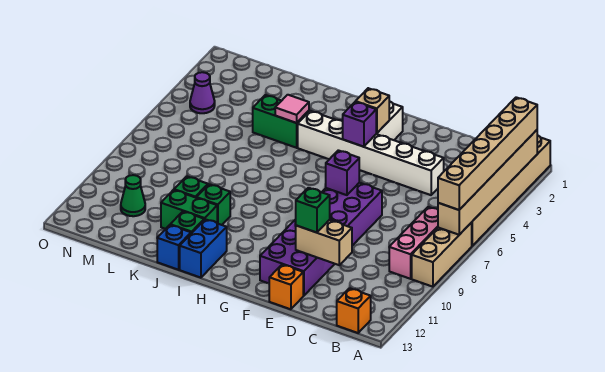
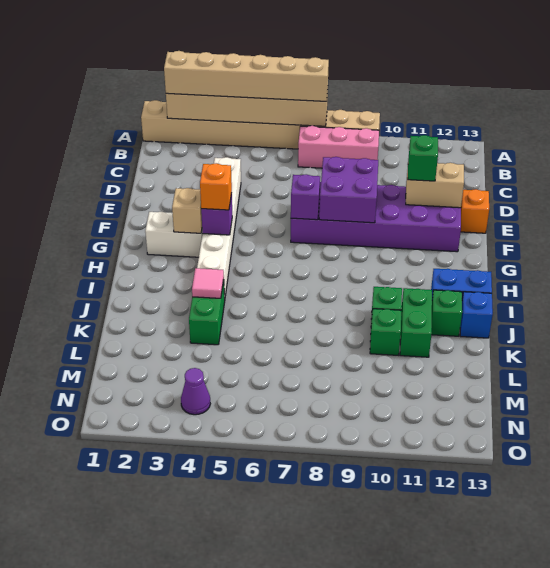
orange brick B13 level 1 -> orange brick G4 level 3
tan brick D11:E11 level 2 -> tan brick E11:E12 level 2
none -> purple brick E8:F9 level 2
green cone M11 level 1 -> none

